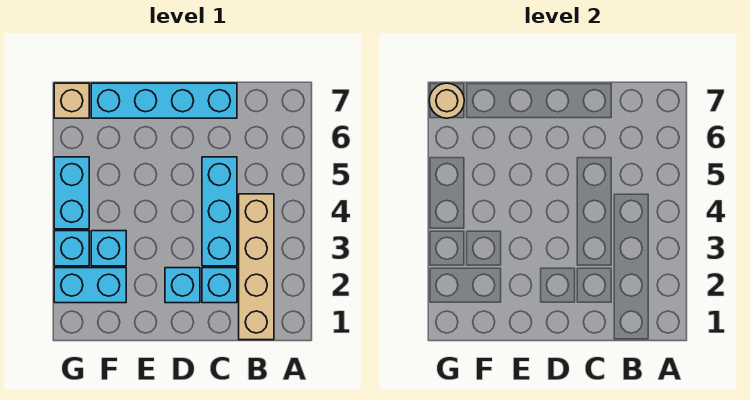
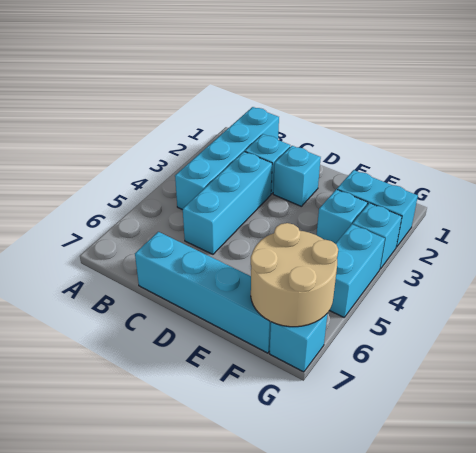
tan brick B1:B4 level 1 -> cyan brick B1:B4 level 1
tan brick G7 level 1 -> cyan brick G7 level 1
tan round brick G7 level 2 -> tan round brick F6:G7 level 2

